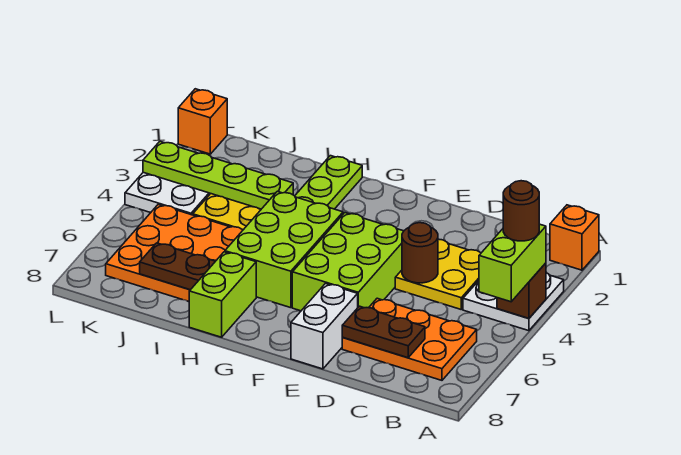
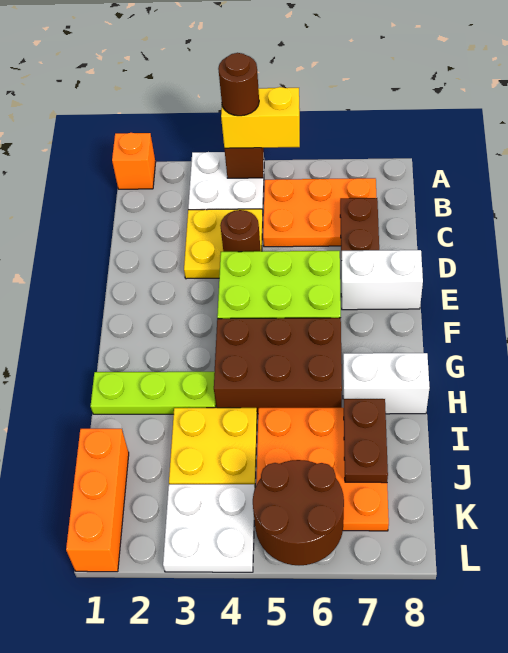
lime brick A4:A5 level 3 -> yellow brick A4:A5 level 3
orange plate B6:D7 level 1 -> orange plate B5:C7 level 1
lime brick G4:H6 level 1 -> brown brick G4:H6 level 1
lime brick H7:H8 level 1 -> white brick H7:H8 level 1
lime plate I3:L3 level 2 -> none
none -> brown round brick K5:L6 level 2
orange brick L1 level 1 -> orange brick J1:L1 level 1

